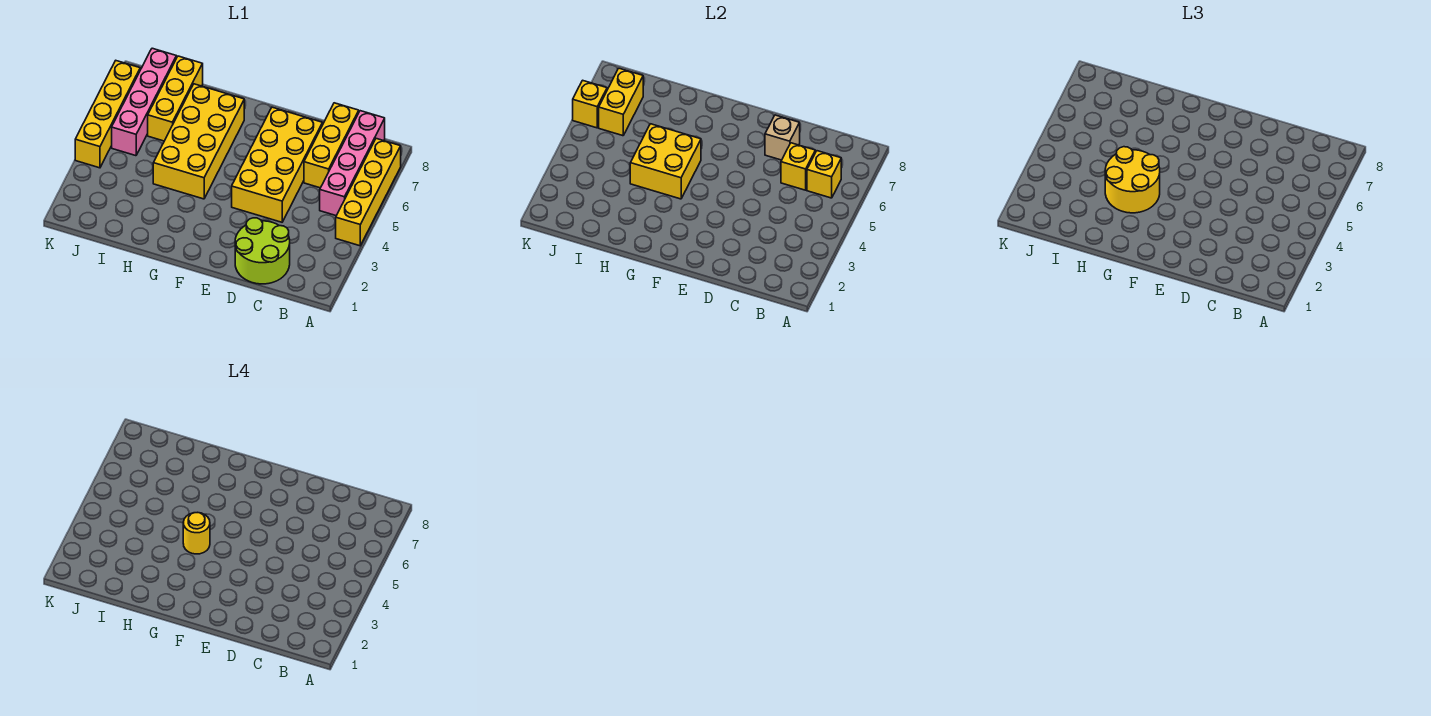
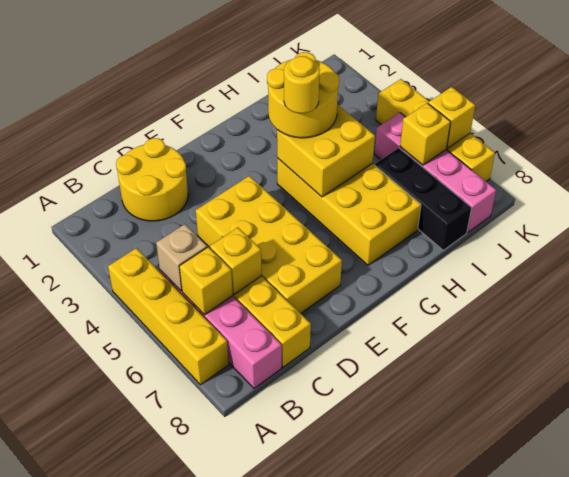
lime round brick C1:D2 level 1 -> yellow round brick C1:D2 level 1
tan brick D7 level 2 -> tan brick B5 level 2
yellow brick I6:I8 level 1 -> black brick I6:I8 level 1
yellow brick J6:J7 level 2 -> yellow brick J6 level 2

